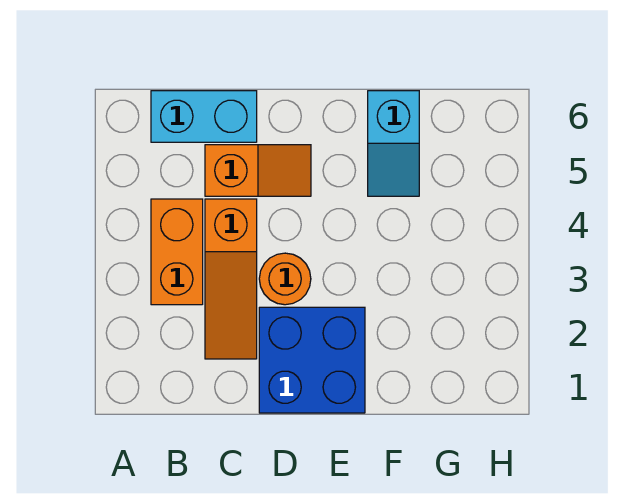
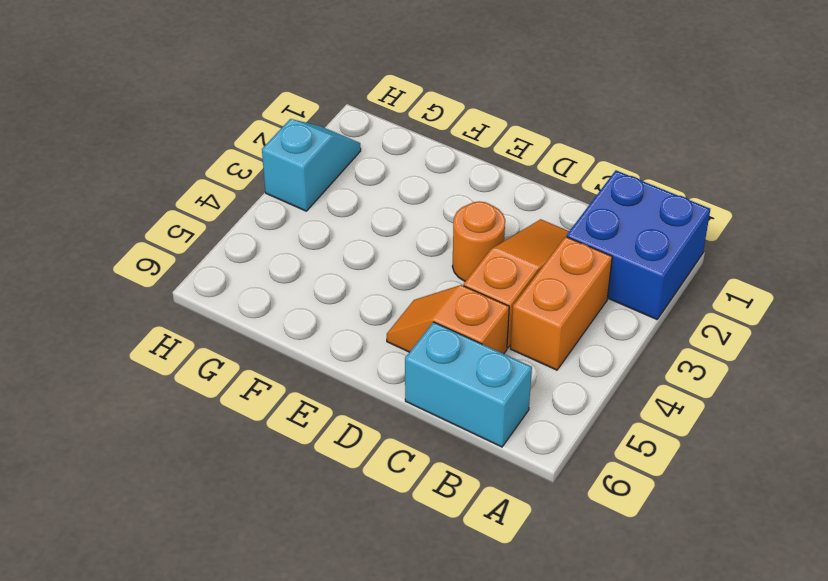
blue brick D1:E2 level 1 -> blue brick A1:B2 level 1
cyan slope F5:F6 level 1 top 6 -> cyan slope H2:H3 level 1 top 3

